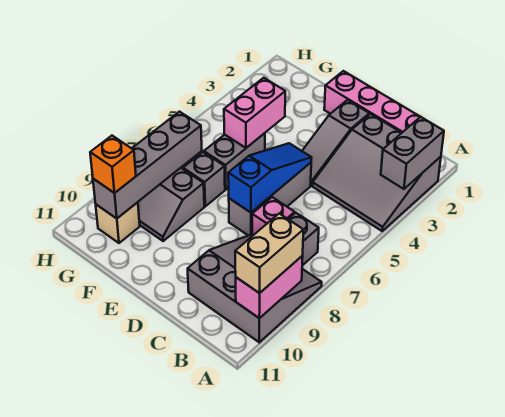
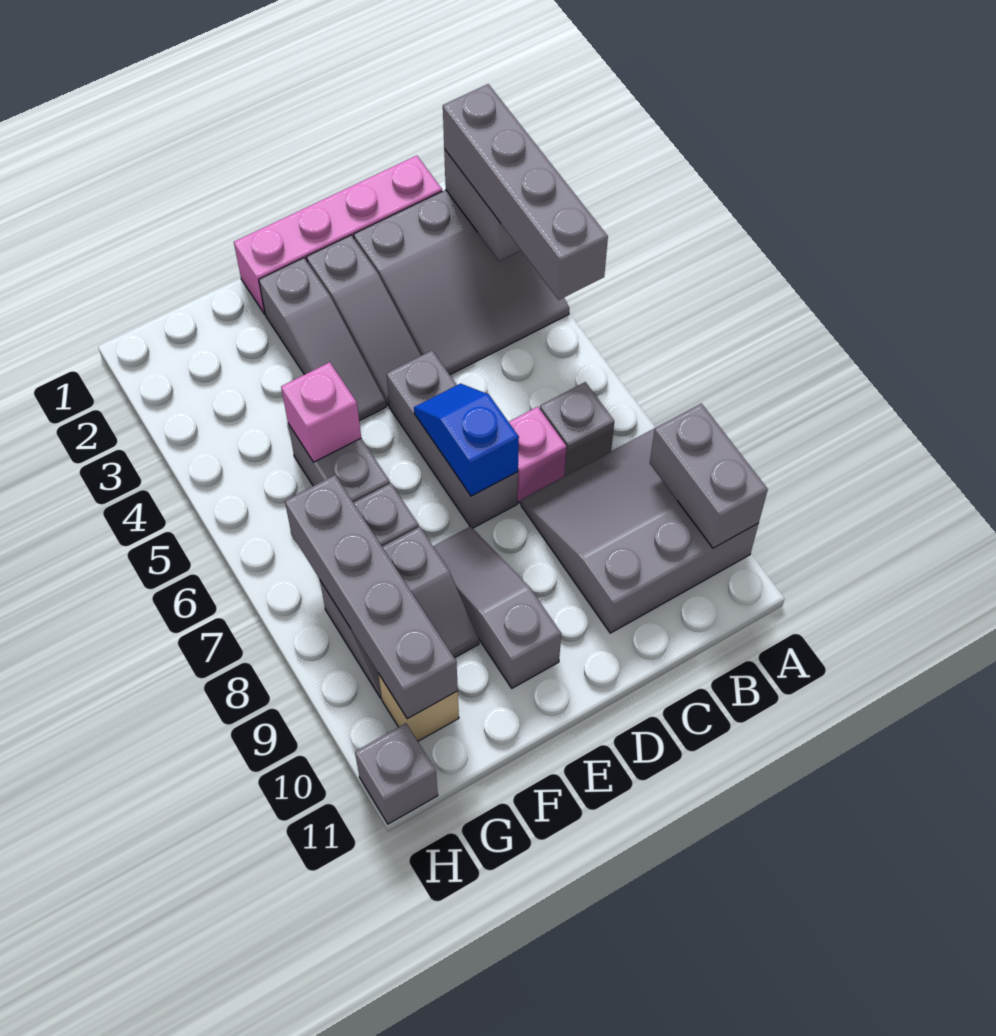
none -> grey brick A2:A5 level 3
pink brick A9:A10 level 2 -> grey brick A9:A10 level 2
tan brick A9:A10 level 3 -> none
blue slope D5:D7 level 2 top 7 -> blue slope D6:D7 level 2 top 7
none -> grey slope E2:E4 level 1 top 2
none -> grey slope E8:E10 level 1 top 10
pink brick F4:F5 level 2 -> pink brick F5 level 2
orange brick G10 level 3 -> none
none -> grey brick H11 level 1

